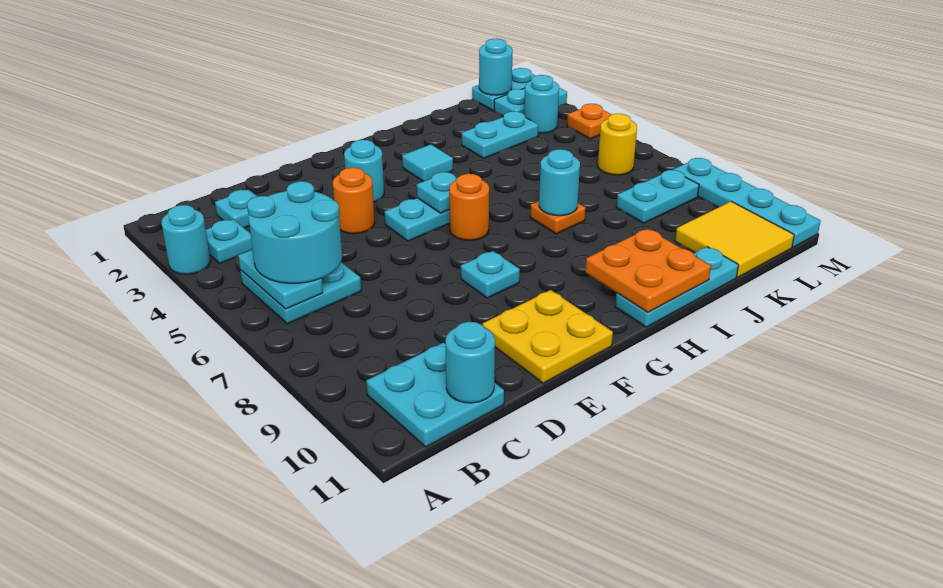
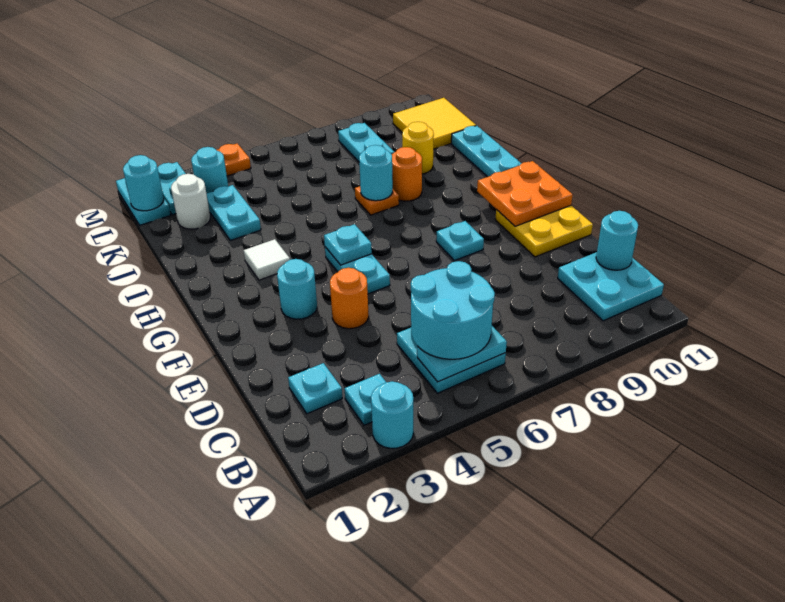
orange round brick G6 level 1 -> orange round brick I8 level 1
cyan tile H3 level 1 -> white tile H3 level 1
orange plate H10:I11 level 2 -> orange plate F10:G11 level 2
none -> white round brick K2 level 1
yellow round brick L6 level 1 -> yellow round brick J9 level 1
cyan plate M8:M11 level 1 -> none

